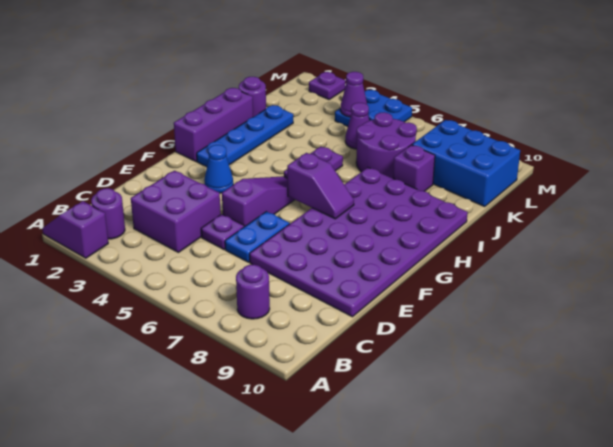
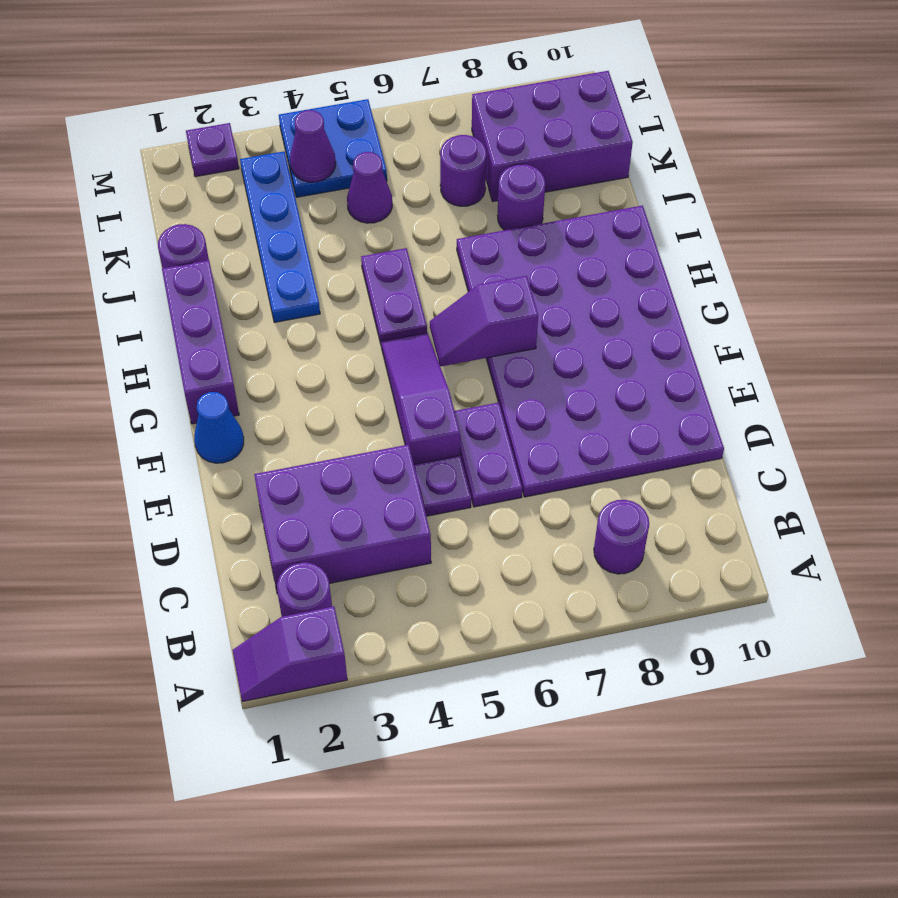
purple brick C3:D4 level 1 -> purple brick C2:D4 level 1
blue plate D6:E6 level 1 -> purple plate D6:E6 level 1
blue cone F3 level 1 -> blue cone F1 level 1
blue plate G2:J2 level 1 -> blue plate I3:L3 level 1
purple slope G6:G7 level 2 top 6 -> purple slope G6:G7 level 2 top 7
purple round brick J6:K7 level 1 -> purple round brick K7 level 1
purple brick J8 level 1 -> purple round brick J8 level 1
blue brick K8:L10 level 1 -> purple brick K8:L10 level 1

